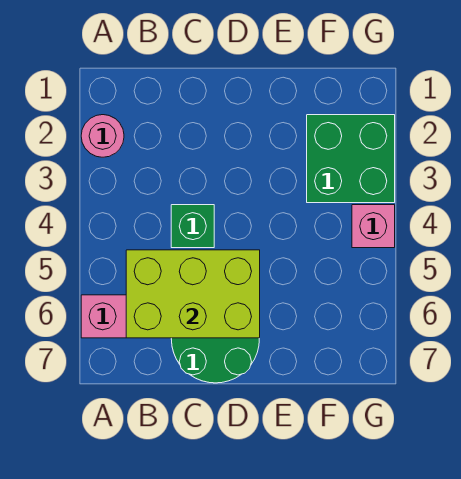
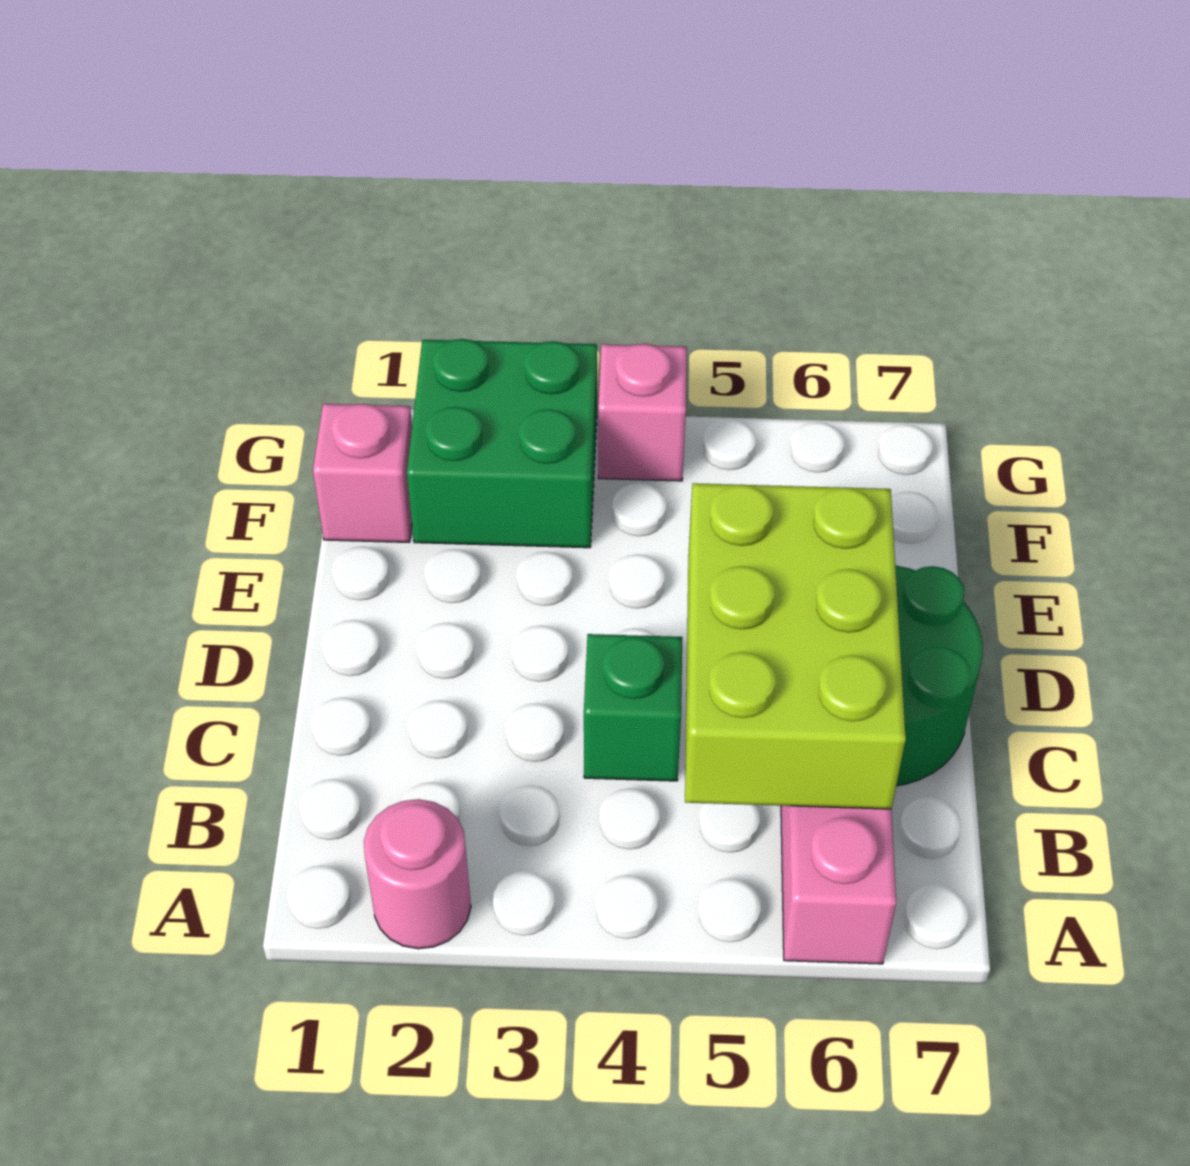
none -> pink brick F1 level 1

